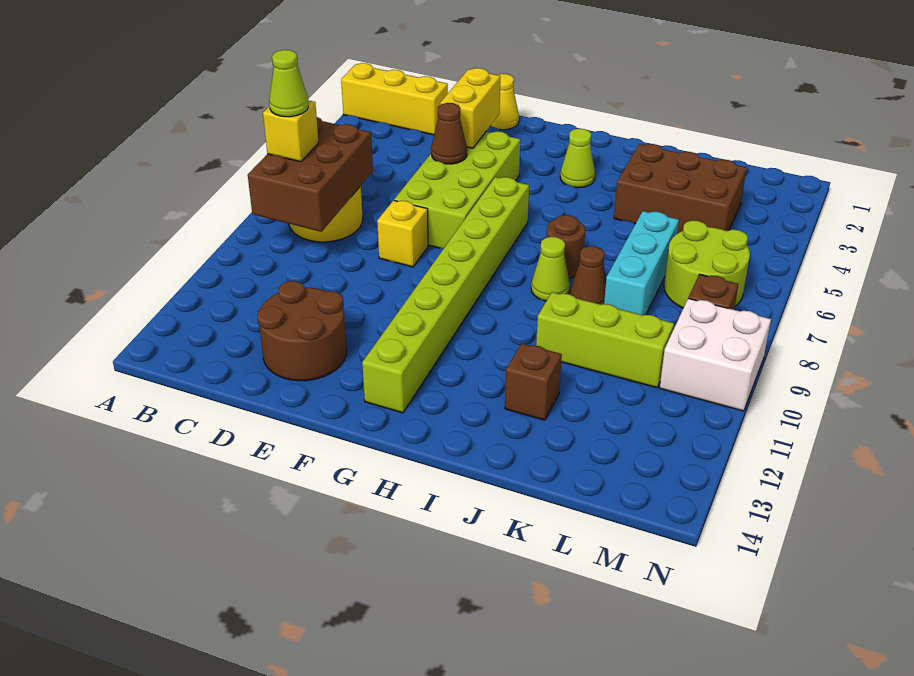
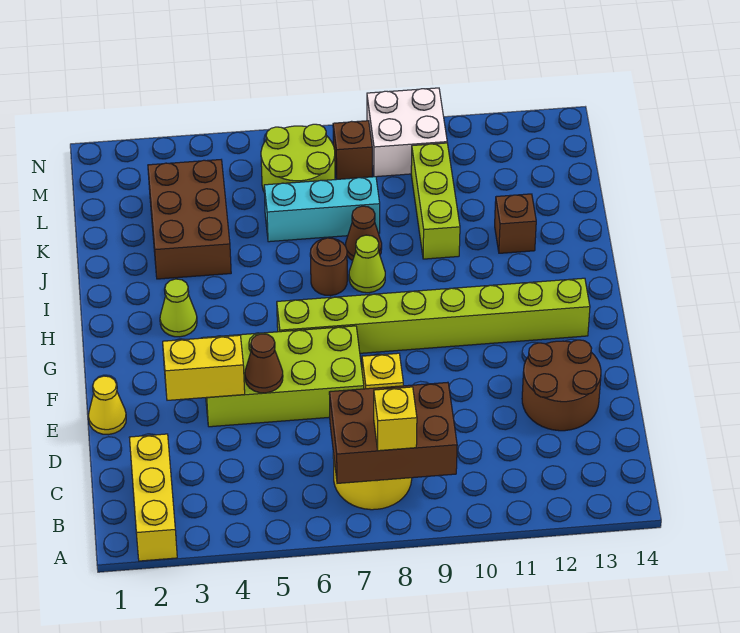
lime cone B8 level 4 -> none

